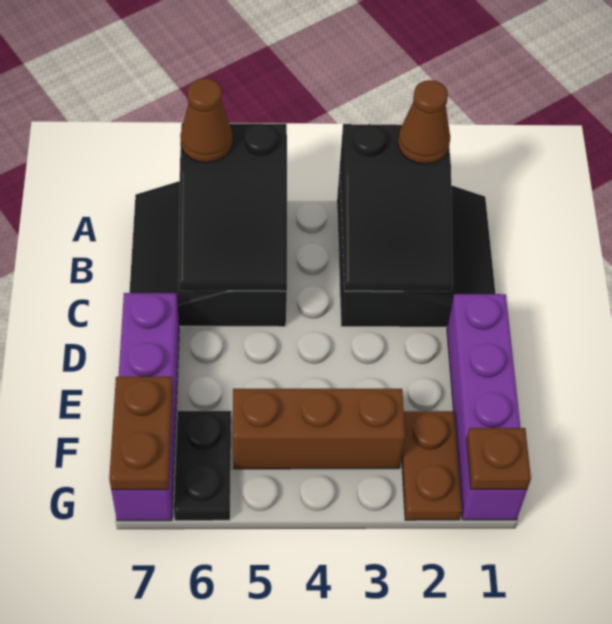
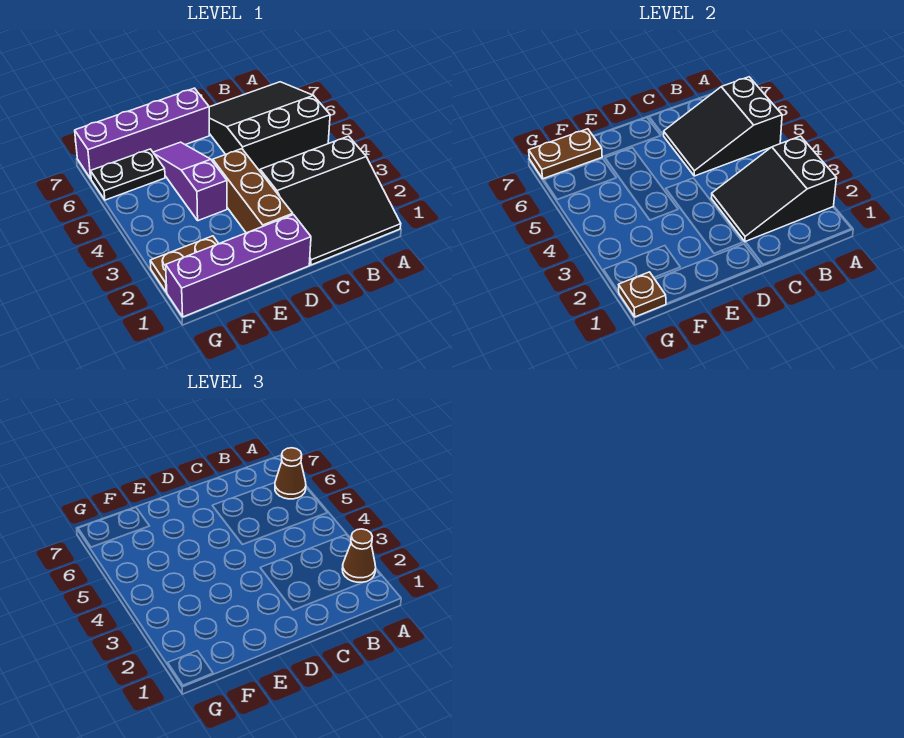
none -> purple slope E4:E6 level 1 top 4
brown brick F3:F5 level 1 -> brown brick D2:D4 level 1

